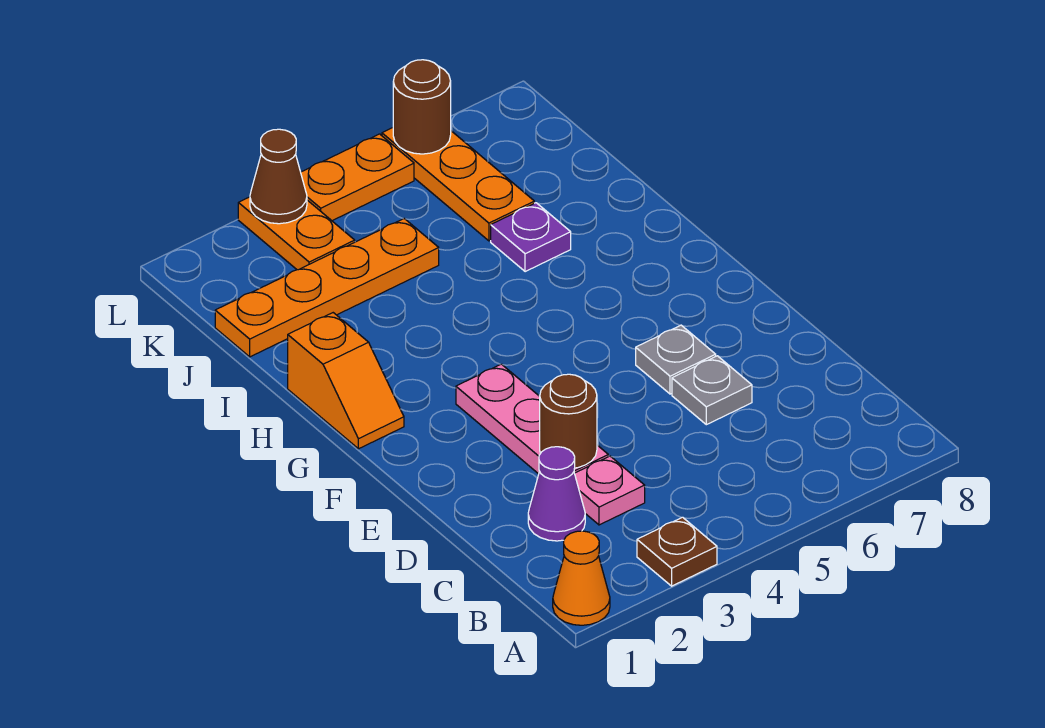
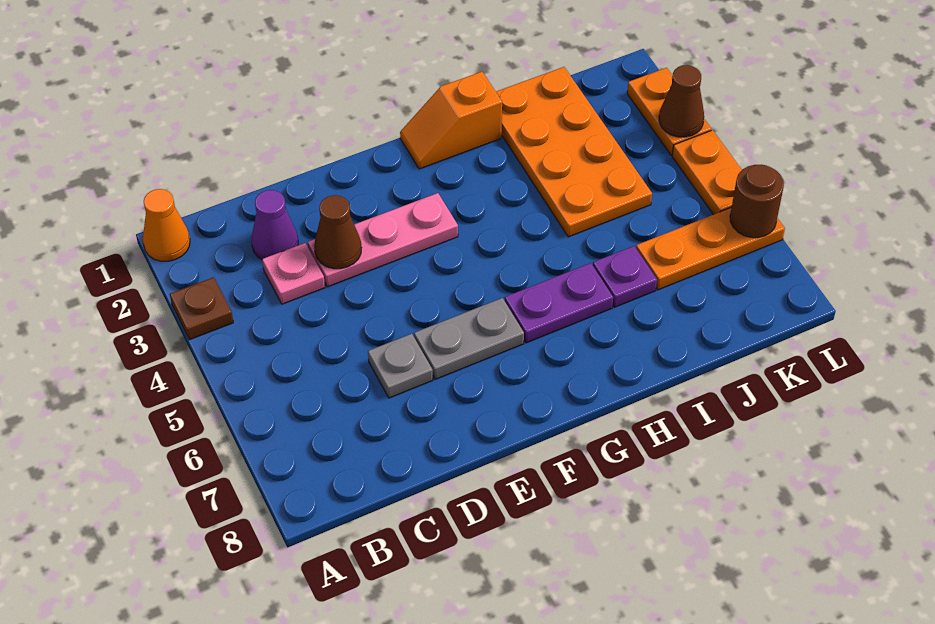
brown round brick D3 level 2 -> brown cone D3 level 2
grey plate E6 level 1 -> grey plate E6:F6 level 1
none -> purple plate G6:H6 level 1
orange plate J1:J4 level 1 -> orange plate I1:J4 level 1
orange plate K3:L3 level 1 -> orange plate L2:L3 level 1

